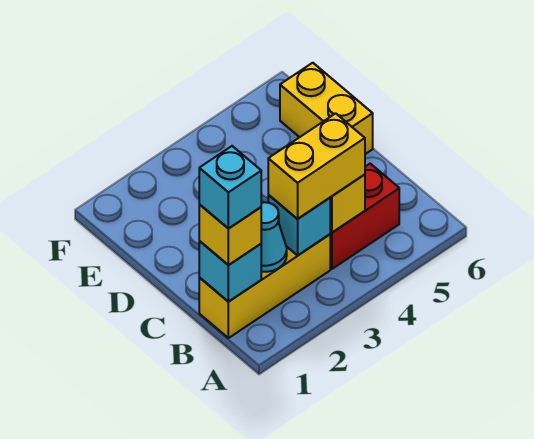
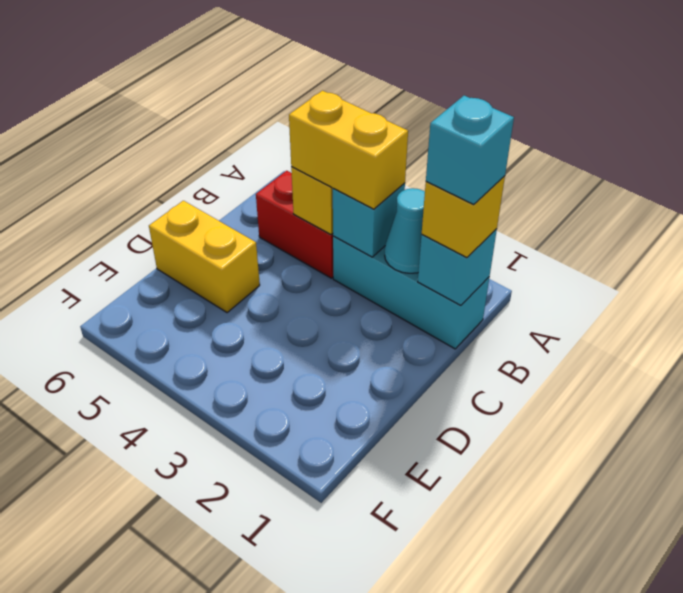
yellow brick B1:B3 level 1 -> cyan brick B1:B3 level 1
yellow brick D6:E6 level 1 -> yellow brick D5:D6 level 1

